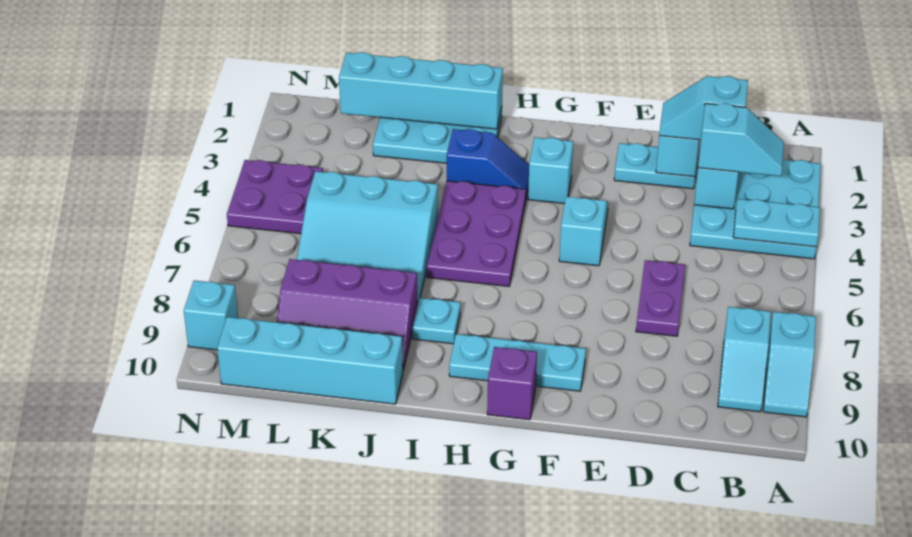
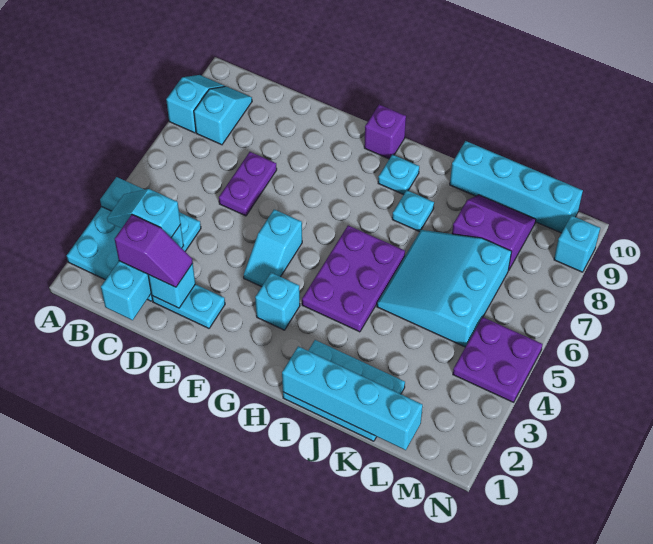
cyan slope C2:D2 level 3 top C -> purple slope C2:D2 level 3 top C
cyan plate F9:H9 level 1 -> cyan plate H9 level 1
blue slope H3:I3 level 1 top I -> none
cyan slope J5:L7 level 1 top 5 -> cyan slope J5:L7 level 1 top L
purple slope J8:L9 level 1 top 8 -> purple slope K8:L9 level 1 top 8

